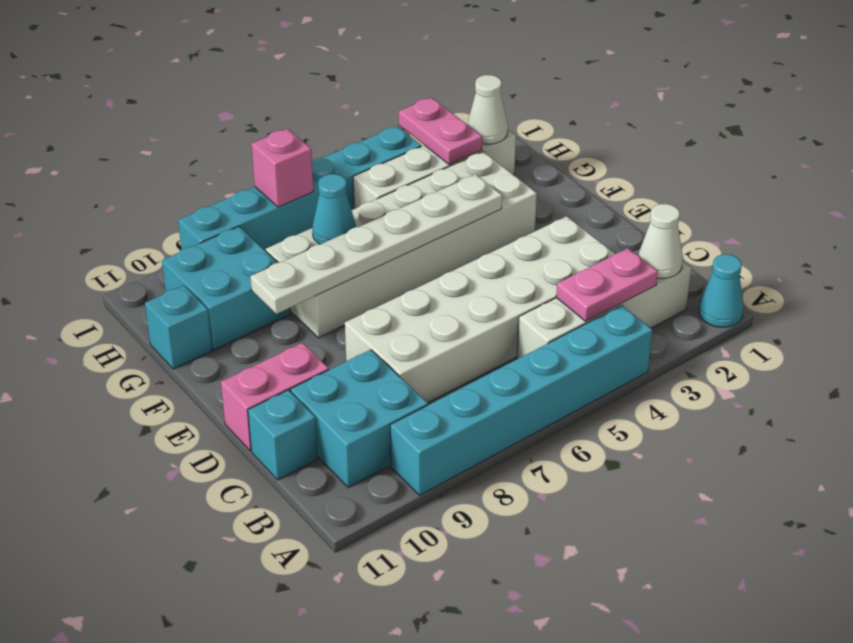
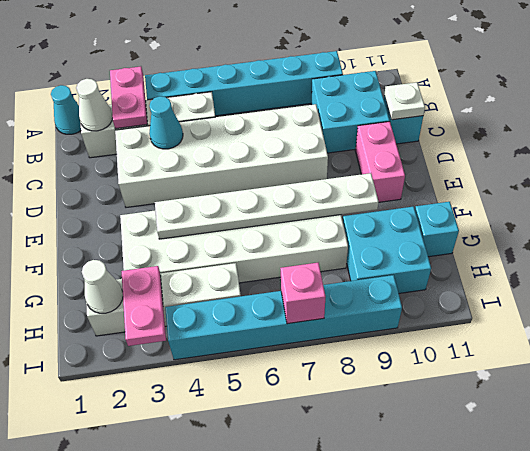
pink plate B3:B4 level 2 -> pink plate A3:B3 level 2
none -> white plate C11 level 2
pink brick D10:D11 level 1 -> pink brick D10:E10 level 1
cyan cone G7 level 2 -> cyan cone C4 level 2

